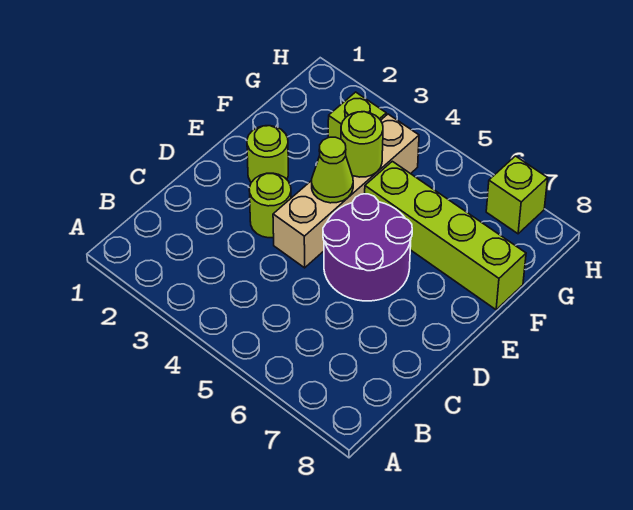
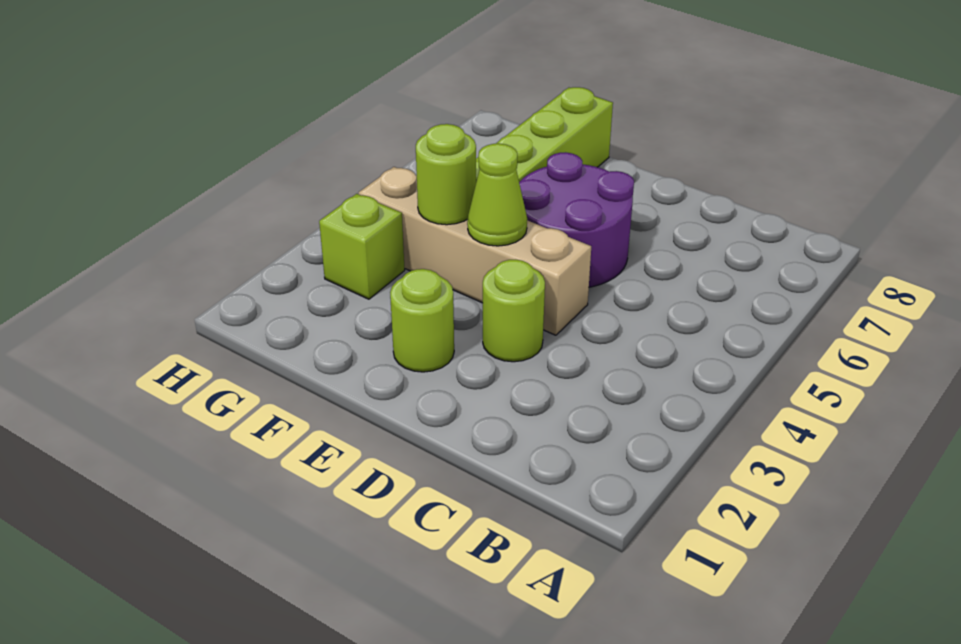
lime brick H7 level 1 -> none

